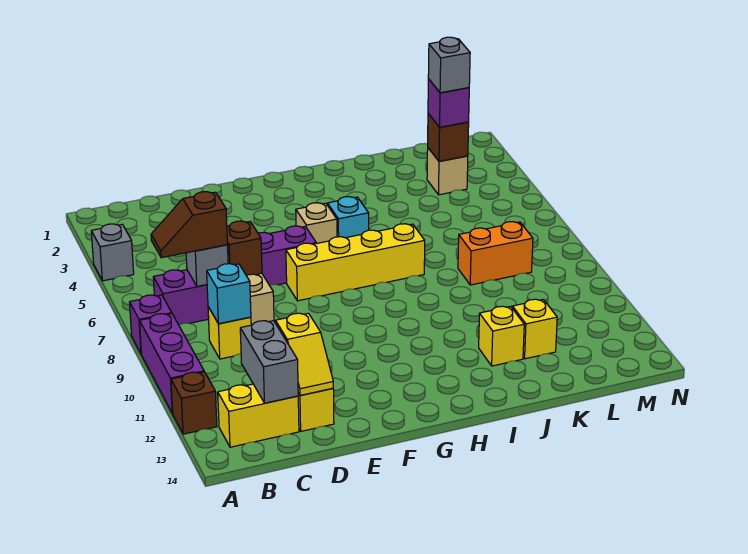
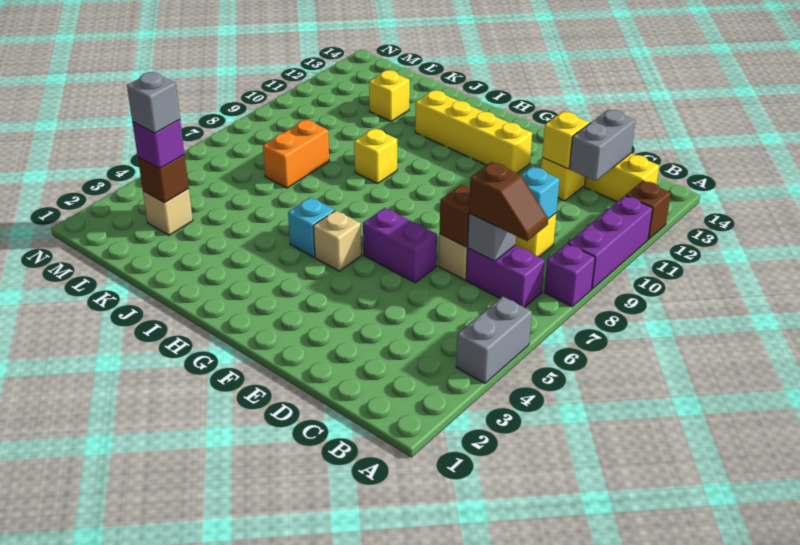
grey brick A4 level 1 -> grey brick A4:A5 level 1
yellow brick F7:I7 level 1 -> yellow brick F12:I12 level 1
yellow brick J12 level 1 -> yellow brick I9 level 1
orange brick K8:L8 level 1 -> orange brick K7:K8 level 1

